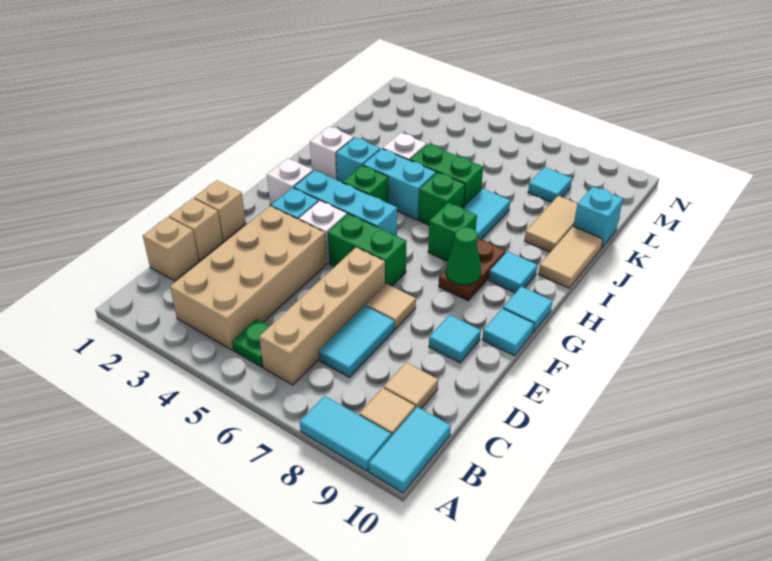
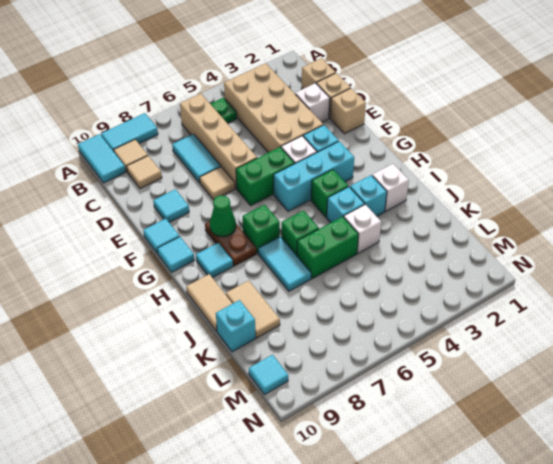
white brick G2 level 1 -> white brick D2 level 1
cyan brick I4:I5 level 1 -> cyan brick I4 level 1
cyan tile L8 level 1 -> cyan tile M10 level 1

